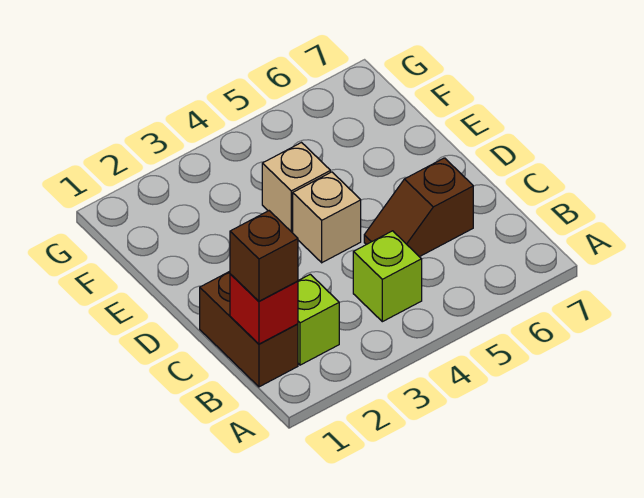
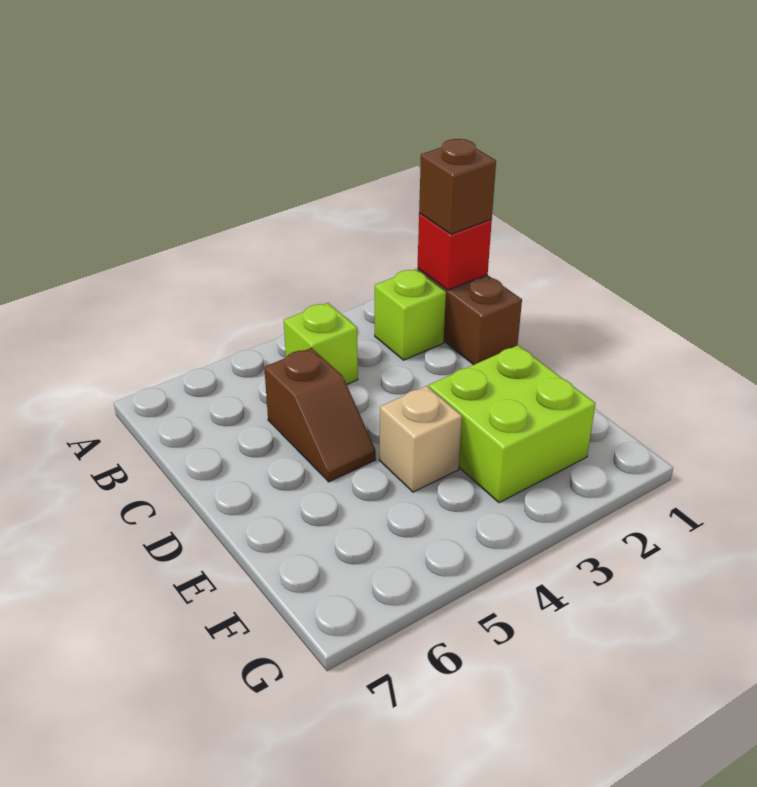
brown slope C5:C6 level 1 top 6 -> brown slope C5:D5 level 1 top C
tan brick D4 level 1 -> none
none -> lime brick E2:F3 level 1

